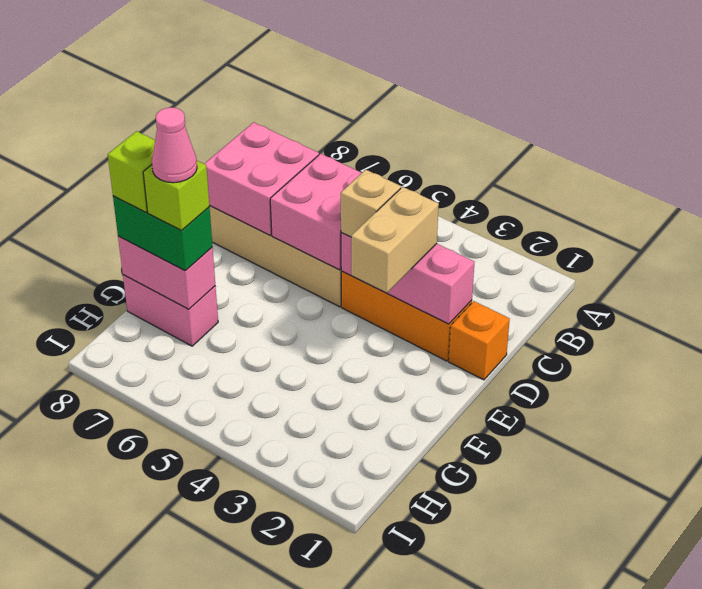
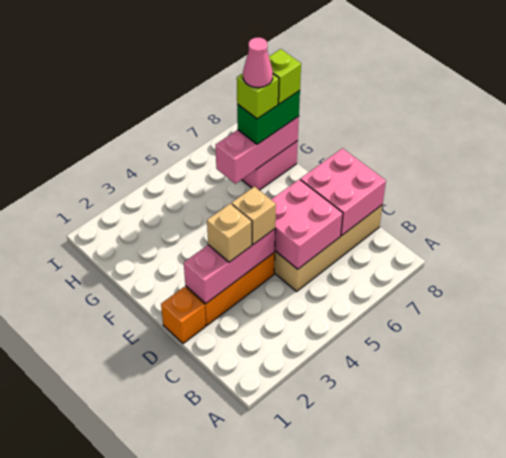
tan brick D3:E3 level 3 -> tan brick D3 level 3
pink brick G7:G8 level 2 -> pink brick G6:G8 level 2

